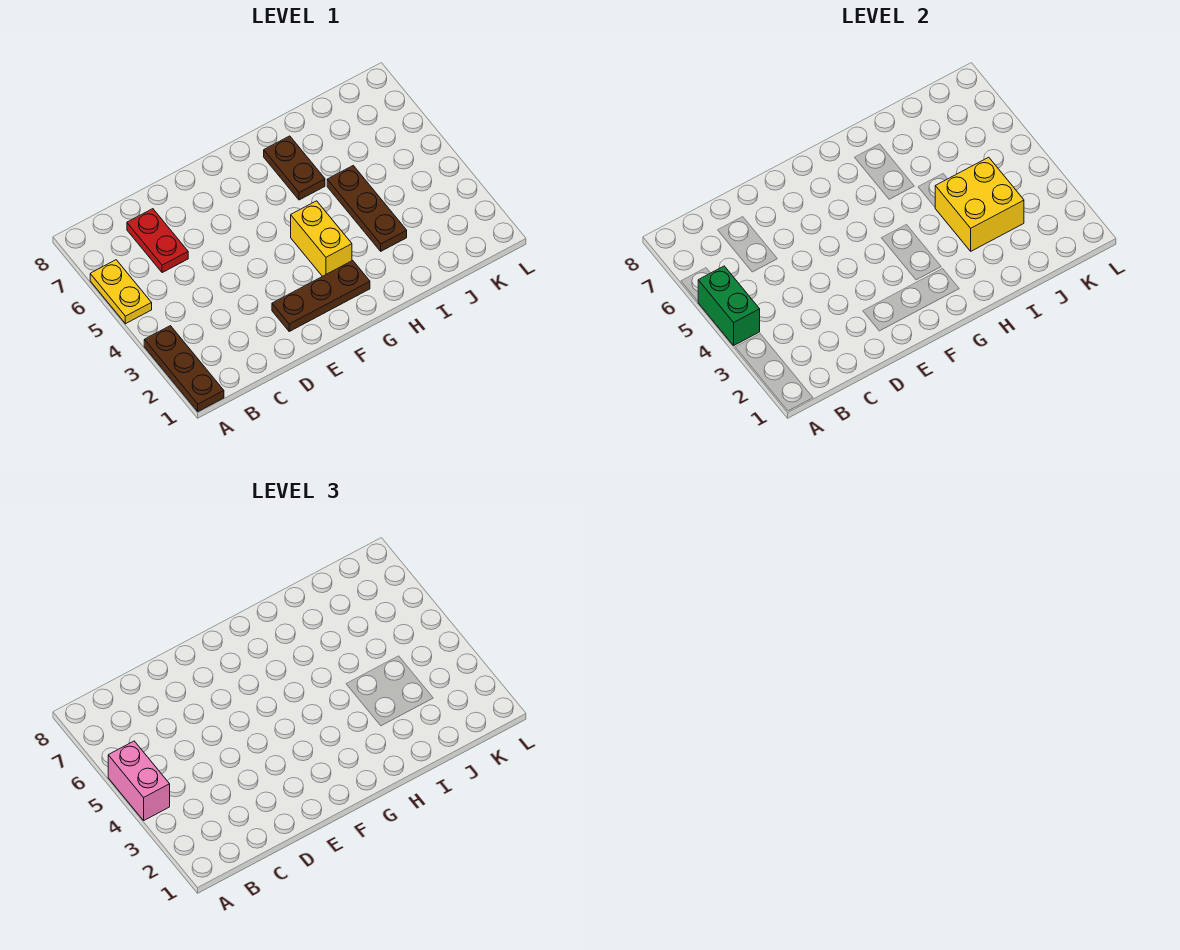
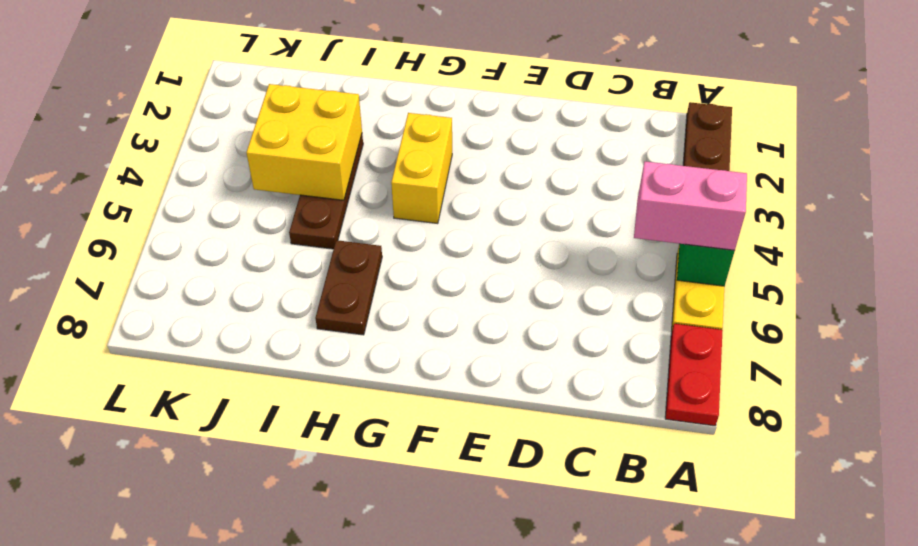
pink brick A4:A5 level 3 -> pink brick A5:B5 level 3
red plate C6:C7 level 1 -> red plate A7:A8 level 1
brown plate E2:G2 level 1 -> none

